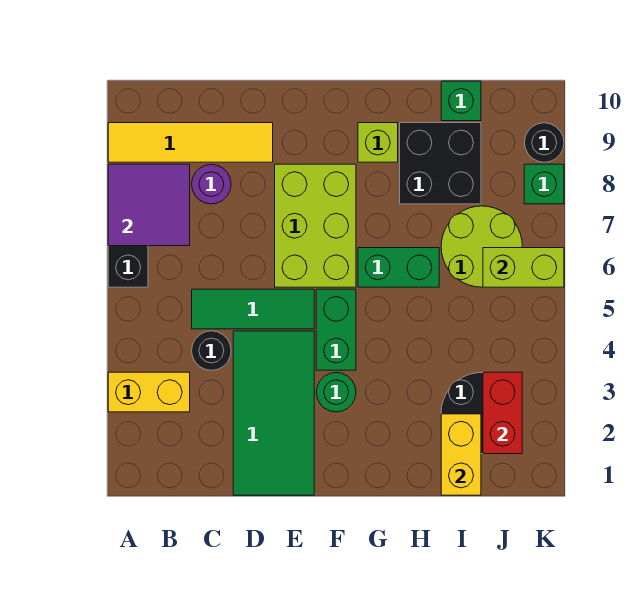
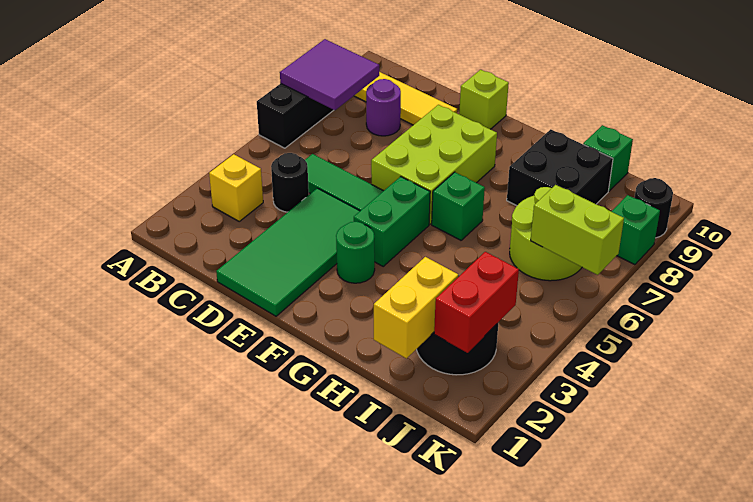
yellow brick A3:B3 level 1 -> yellow brick B3 level 1
green brick G6:H6 level 1 -> green brick G6 level 1
lime brick G9 level 1 -> lime brick E10 level 1

